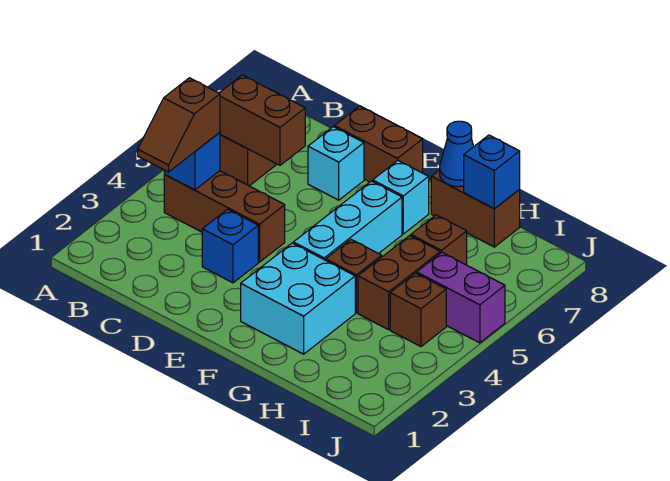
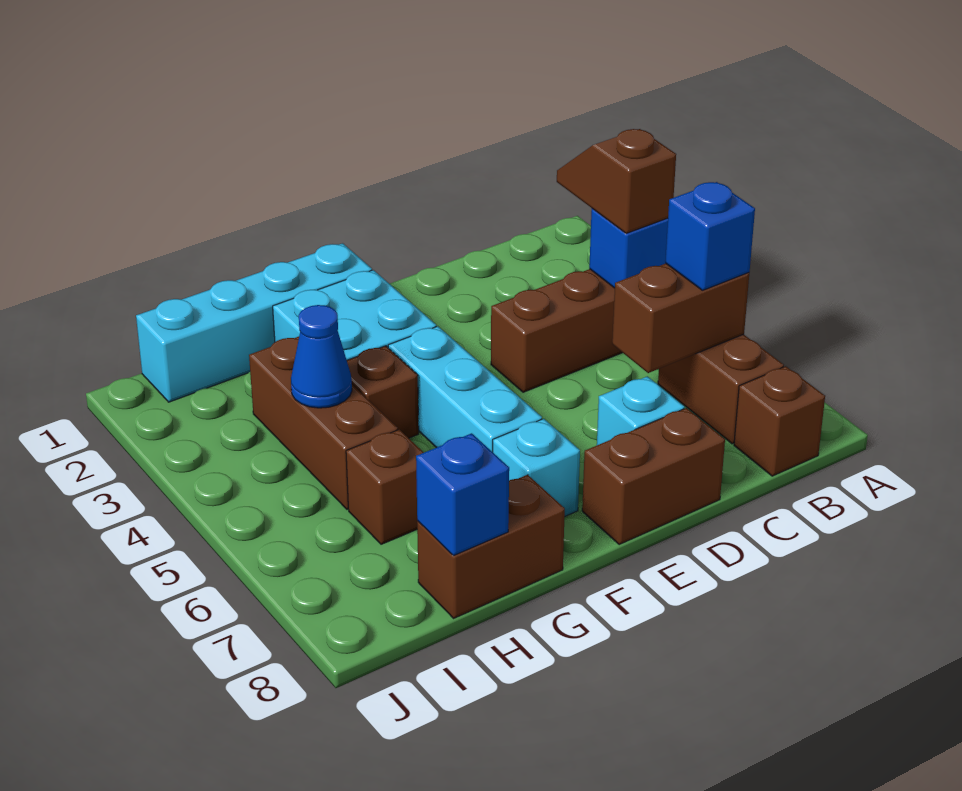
blue brick D3 level 1 -> blue brick B6 level 3
none -> cyan brick F1:I1 level 1
blue cone G8 level 2 -> blue cone H4 level 2
brown brick H4:H5 level 1 -> brown brick H3:H5 level 1
brown brick I4 level 1 -> brown brick B8 level 1
purple brick I5:J5 level 1 -> none

